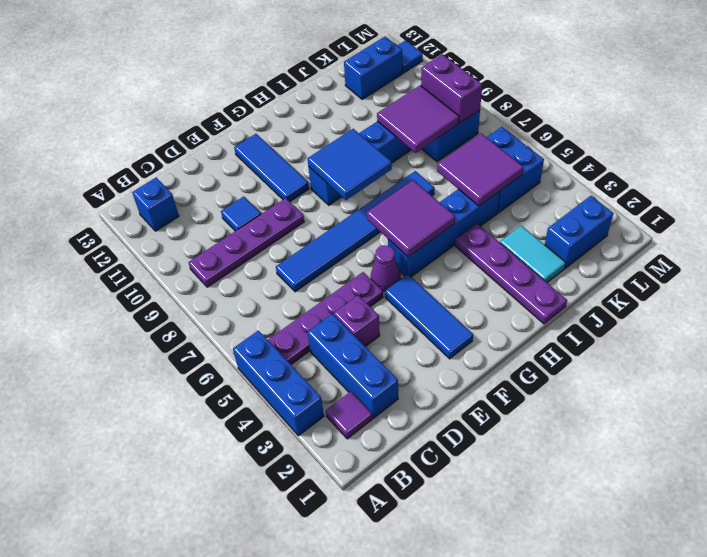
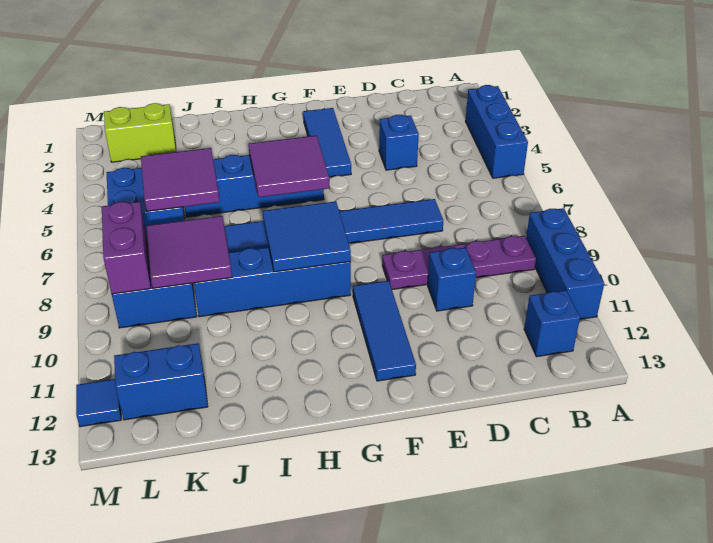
purple tile B2 level 1 -> none
purple plate B5:E5 level 1 -> none
blue brick C2:C4 level 1 -> blue brick A9:A11 level 1
purple brick D4 level 1 -> blue brick D4 level 1
blue tile D10 level 1 -> blue brick D10 level 1
purple cone F5 level 1 -> none
purple plate I1:I4 level 1 -> none
cyan tile J2:J3 level 1 -> none
blue brick K2:L2 level 1 -> lime brick K2:L2 level 1

